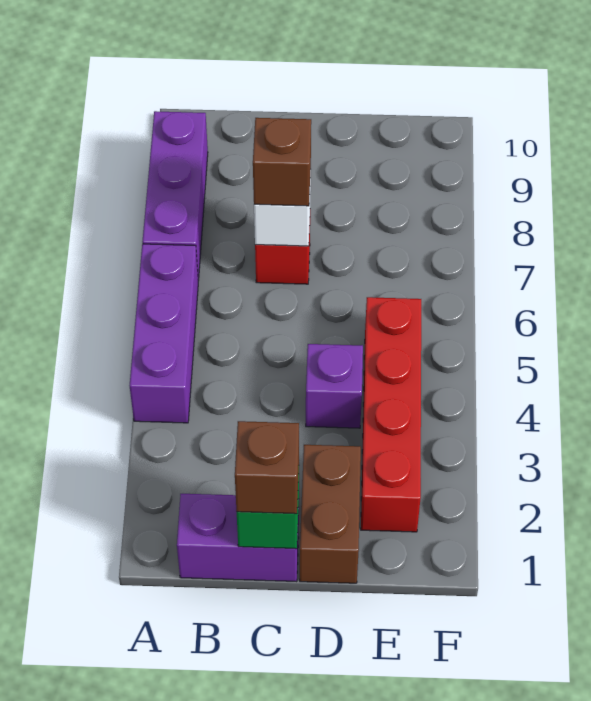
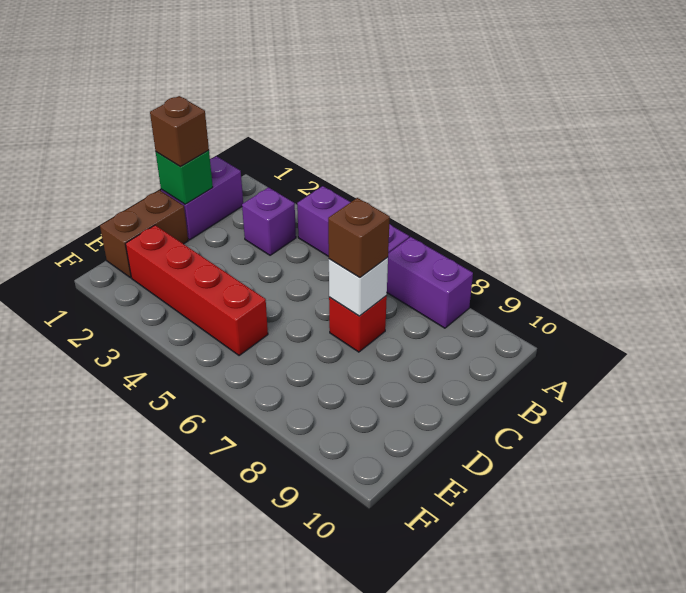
purple brick A7:A9 level 1 -> purple brick A7:A8 level 1
brown brick D1:D2 level 1 -> brown brick D1:E1 level 1
purple brick D4 level 1 -> purple brick B3 level 1

